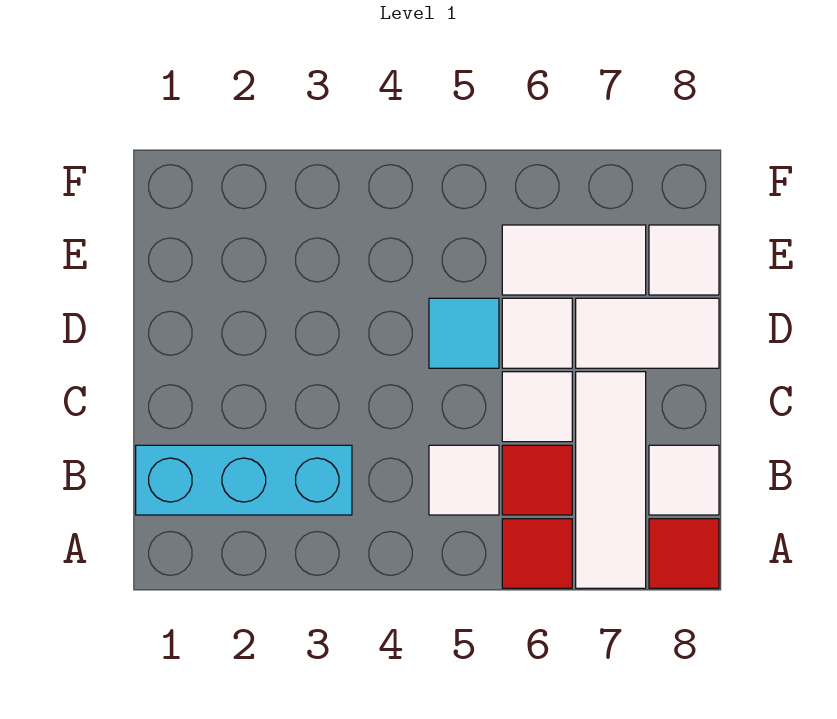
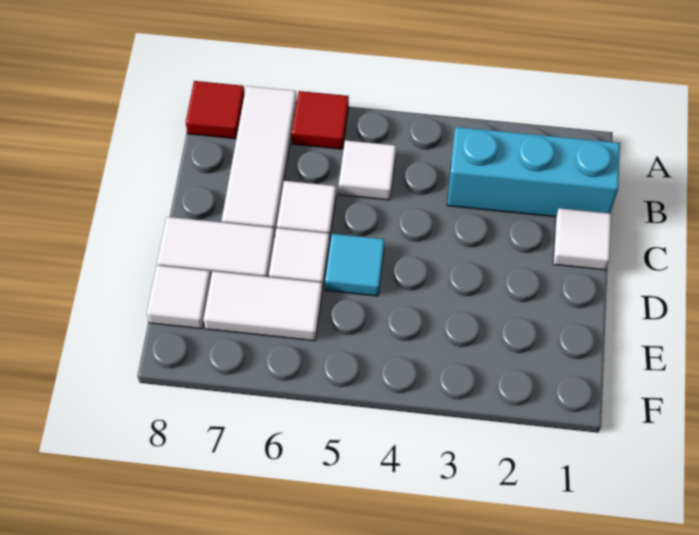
red tile B6 level 1 -> none
white tile B8 level 1 -> white tile C1 level 1

